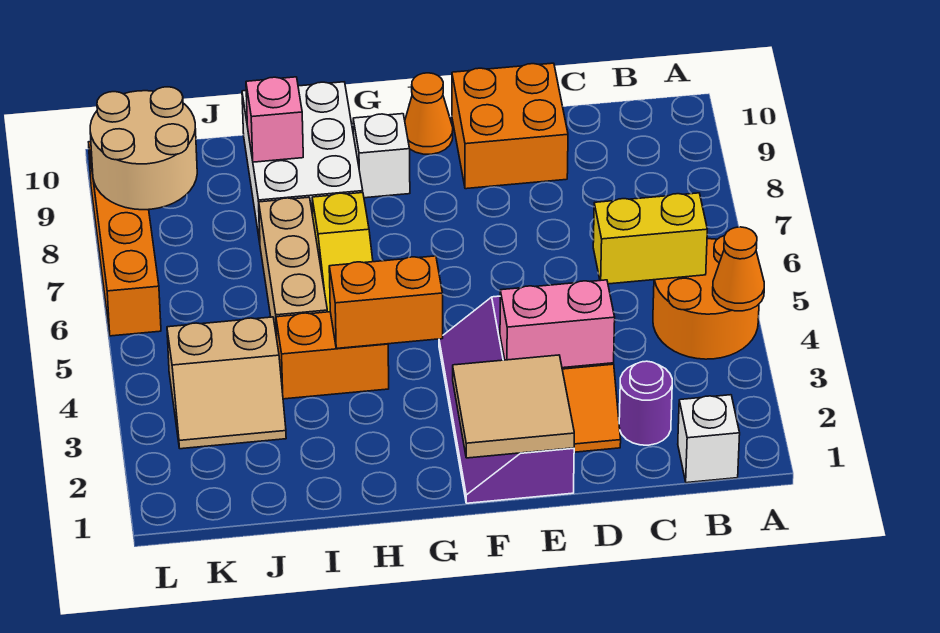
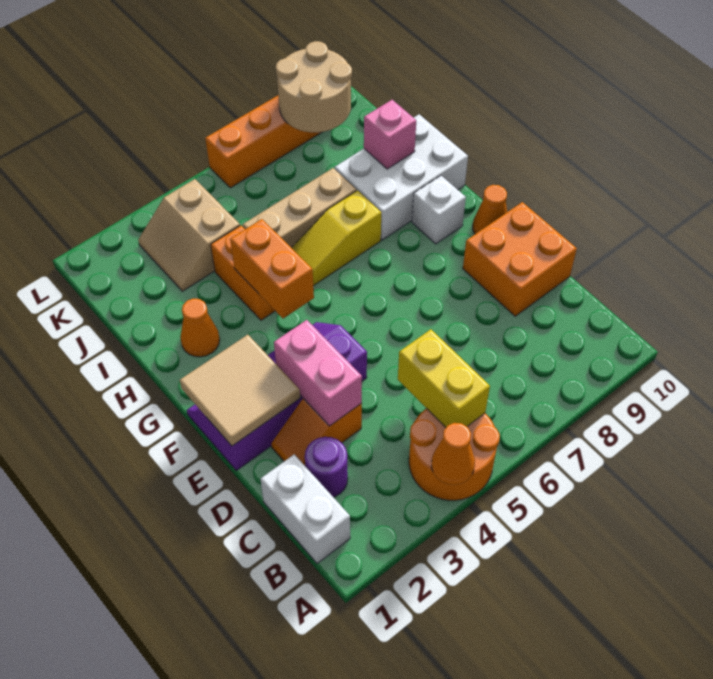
white brick B1 level 1 -> white brick B1:C1 level 1
none -> orange cone H2 level 1

